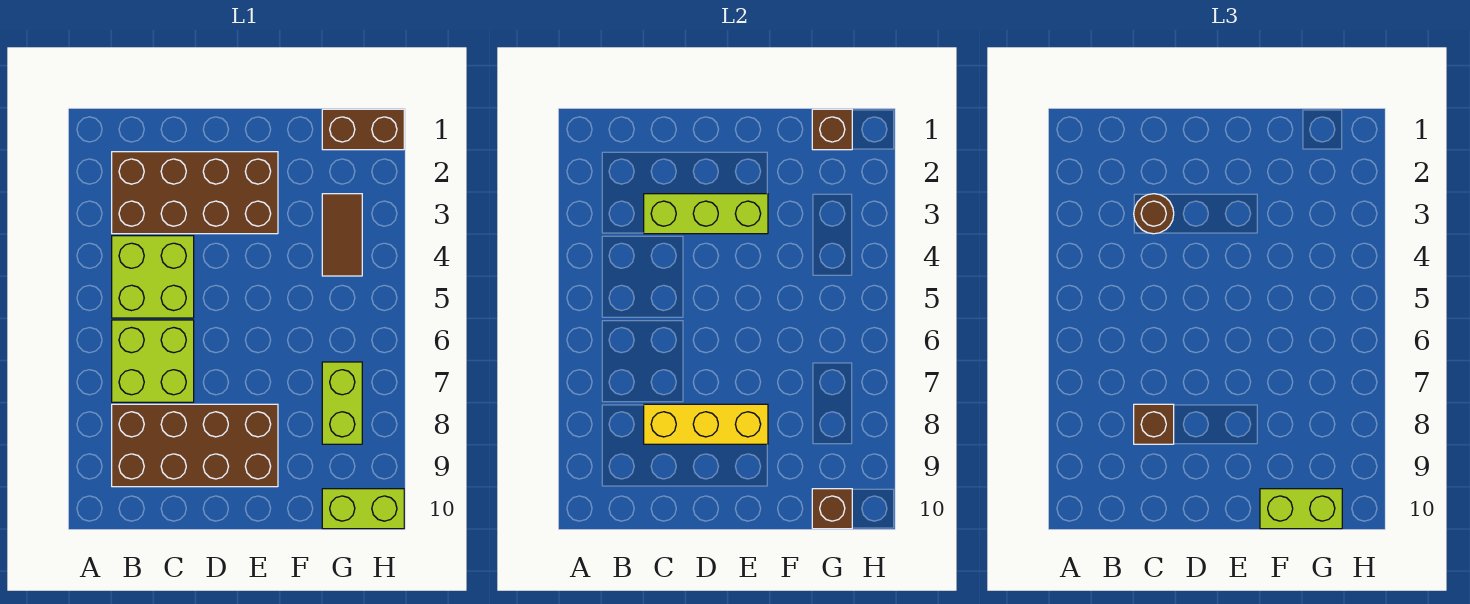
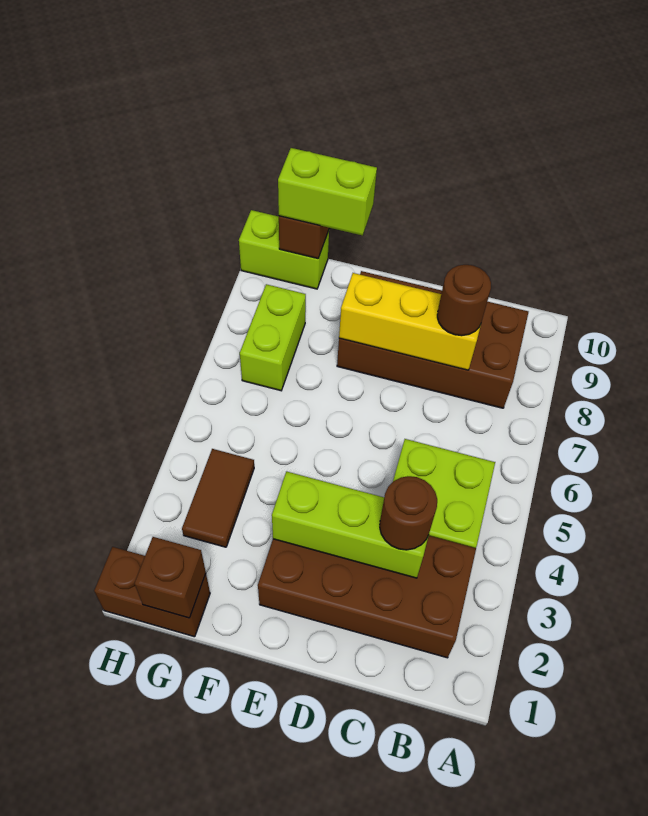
lime brick B6:C7 level 1 -> none
brown brick C8 level 3 -> brown round brick C8 level 3

